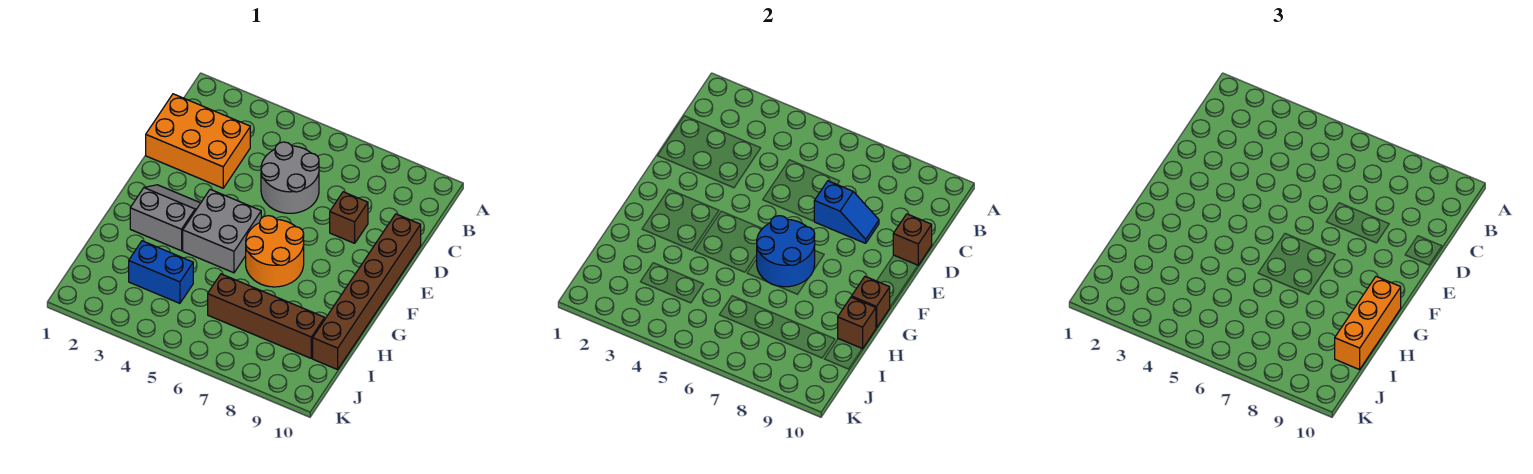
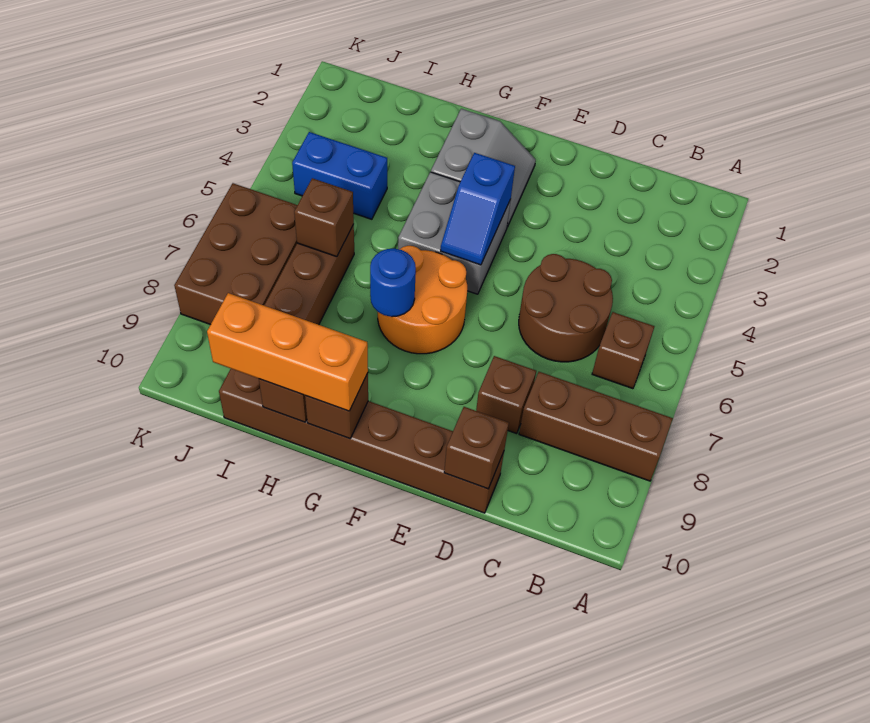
none -> brown brick A8:C8 level 1
none -> brown brick B6 level 1
orange brick C1:D3 level 1 -> none
grey round brick C5:D6 level 1 -> brown round brick C5:D6 level 1
blue slope D7:D8 level 2 top 7 -> blue slope F4:F5 level 2 top 4
blue round brick F6:G7 level 2 -> blue round brick G7 level 2
blue brick I3:I4 level 1 -> blue brick I4:J4 level 1
none -> brown brick I6 level 2
none -> brown brick J6:K8 level 1

